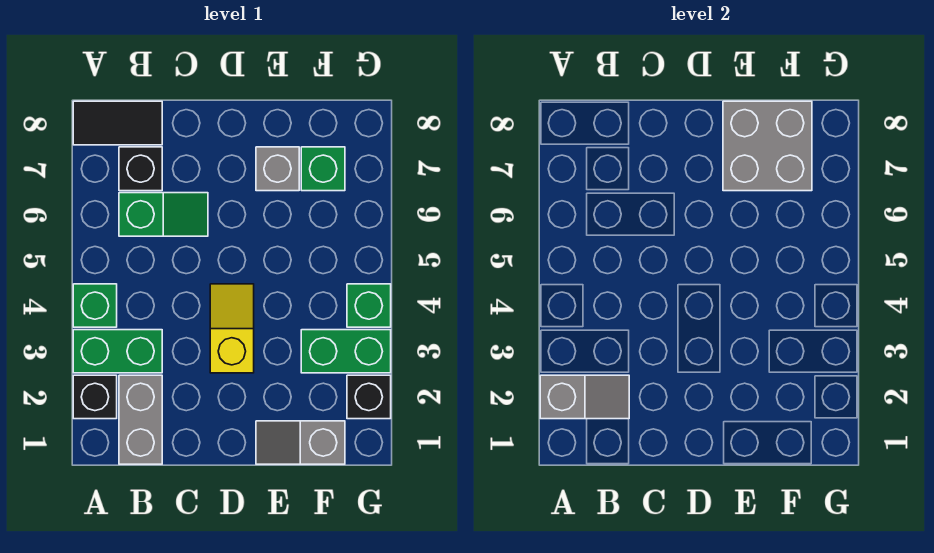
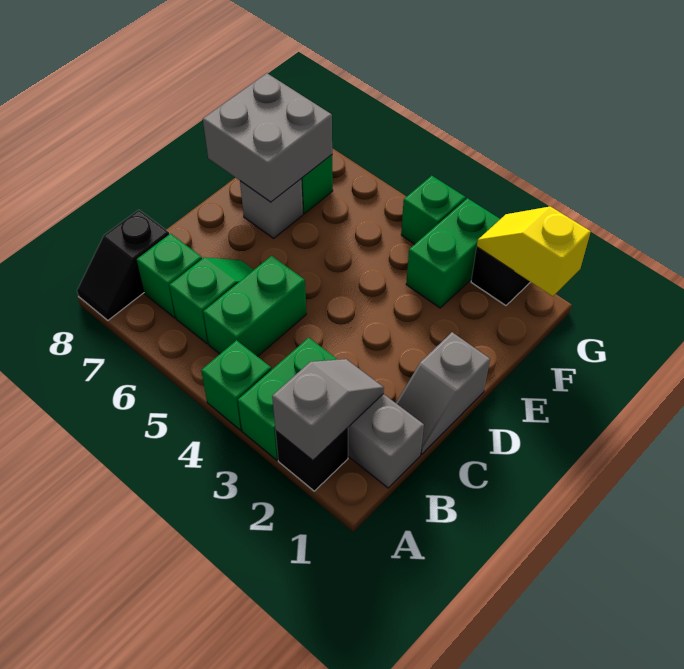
black tile A8:B8 level 1 -> black slope A8:B8 level 1 top B
none -> green brick B5:C5 level 1
black brick B7 level 1 -> green brick B7 level 1
yellow slope D3:D4 level 1 top 3 -> yellow slope G1:G2 level 2 top 1
grey slope E1:F1 level 1 top F -> grey slope C1:D1 level 1 top D

